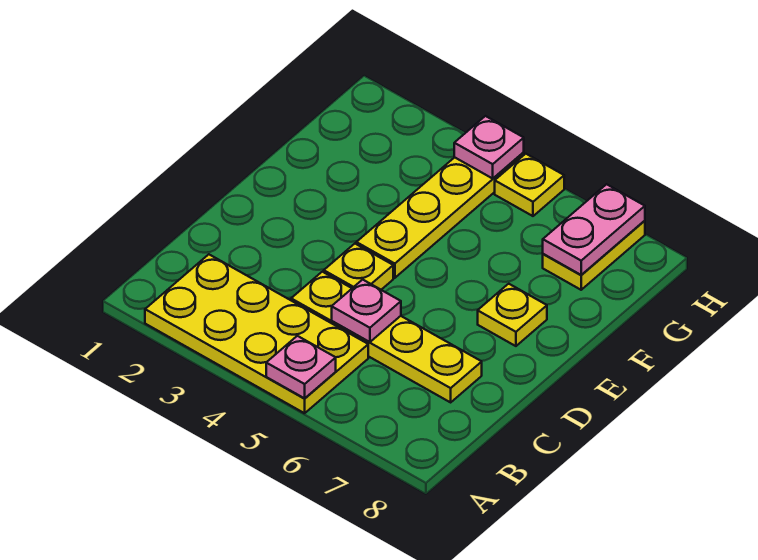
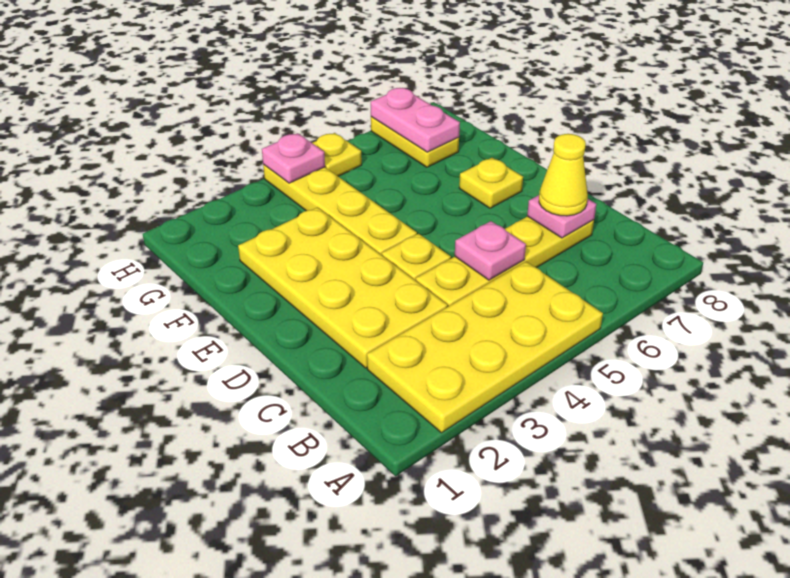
pink plate A5 level 2 -> pink plate C7 level 2
none -> yellow plate C2:F3 level 1
none -> yellow cone C7 level 3

